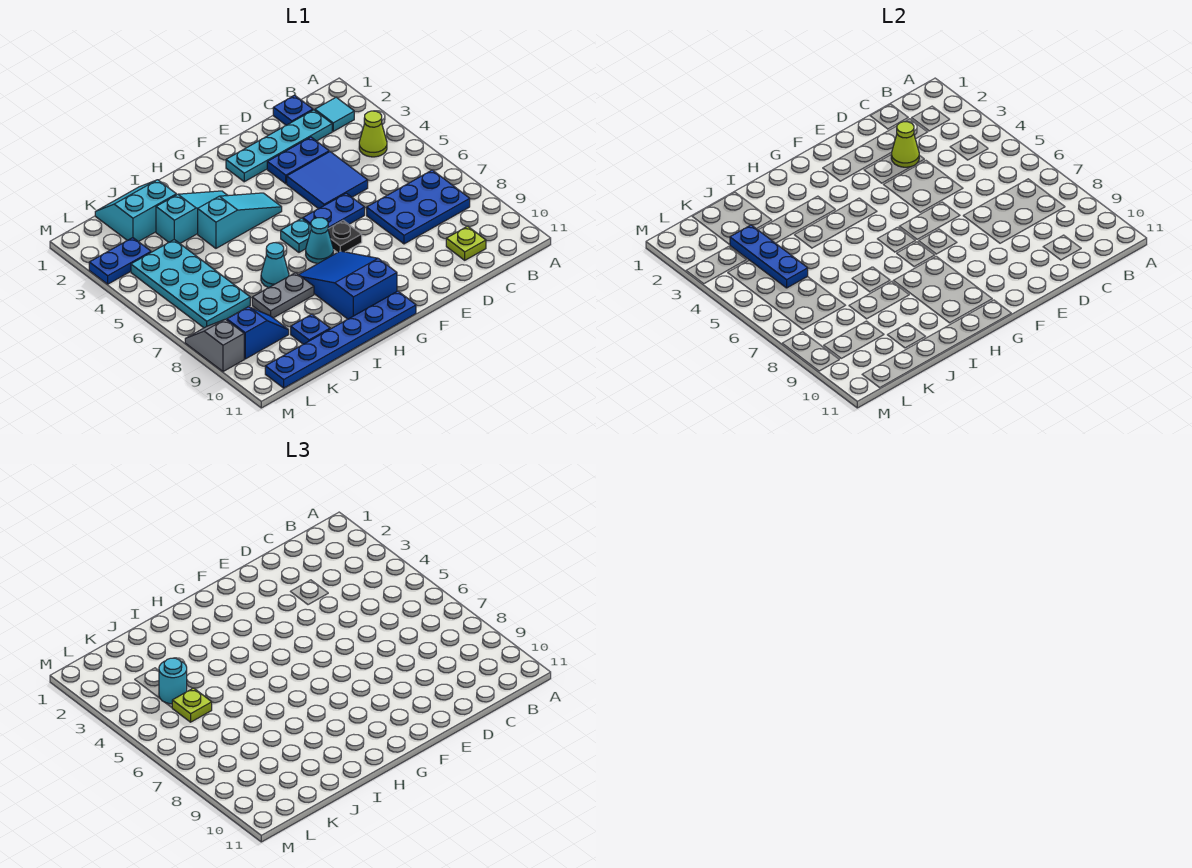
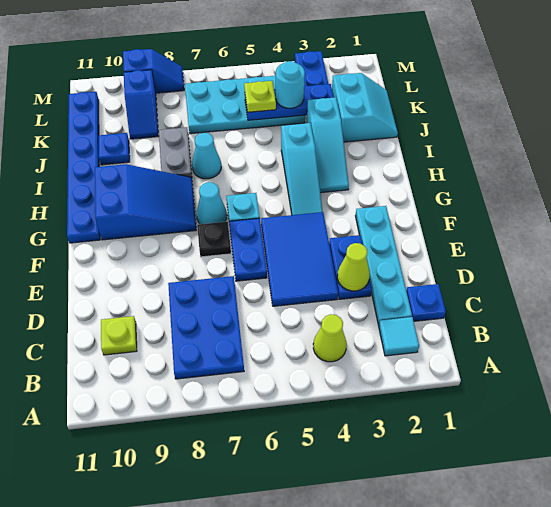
blue tile D4:E5 level 1 -> blue tile D4:F5 level 1
grey slope M8:M9 level 1 top 9 -> blue slope M8:M9 level 1 top 9

